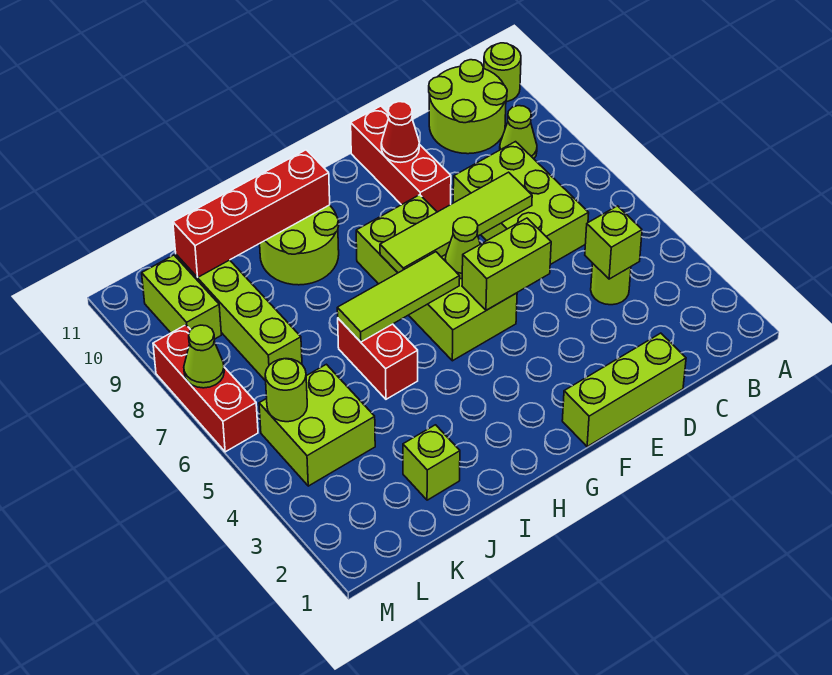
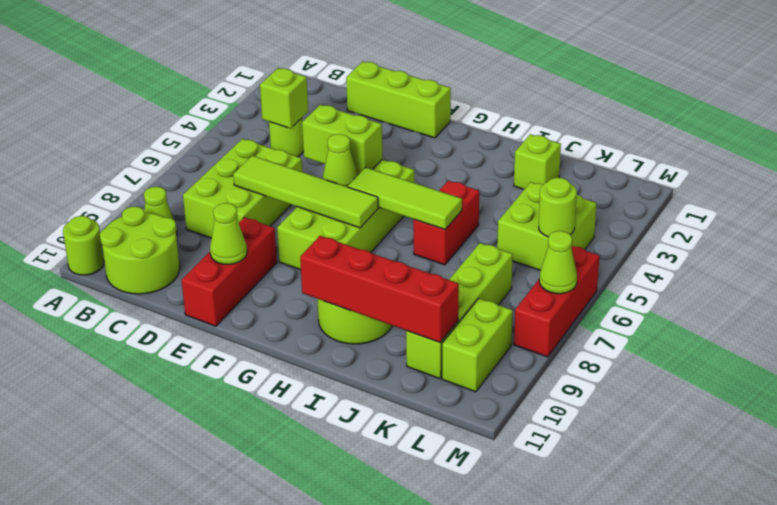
red cone E10 level 2 -> lime cone E10 level 2

